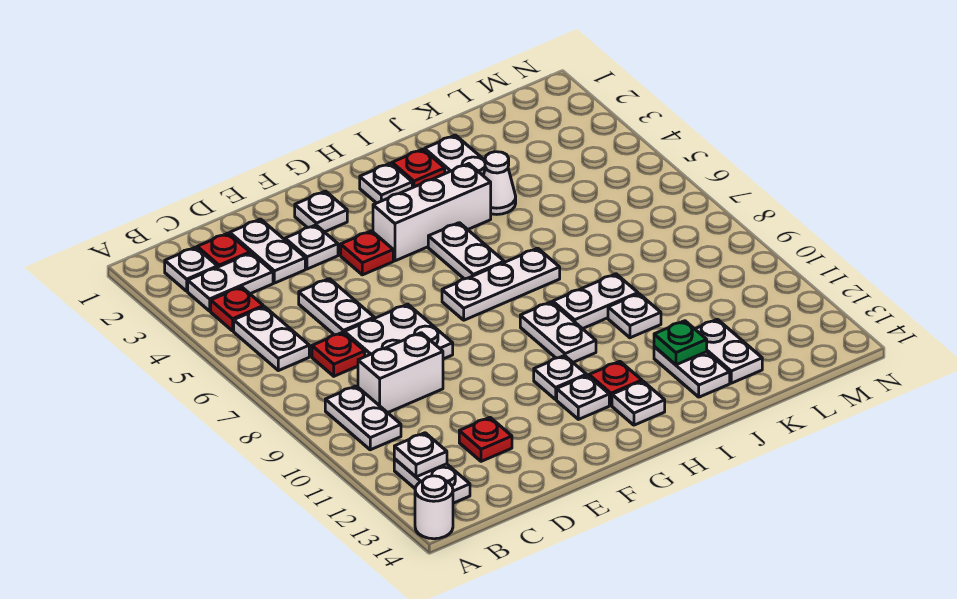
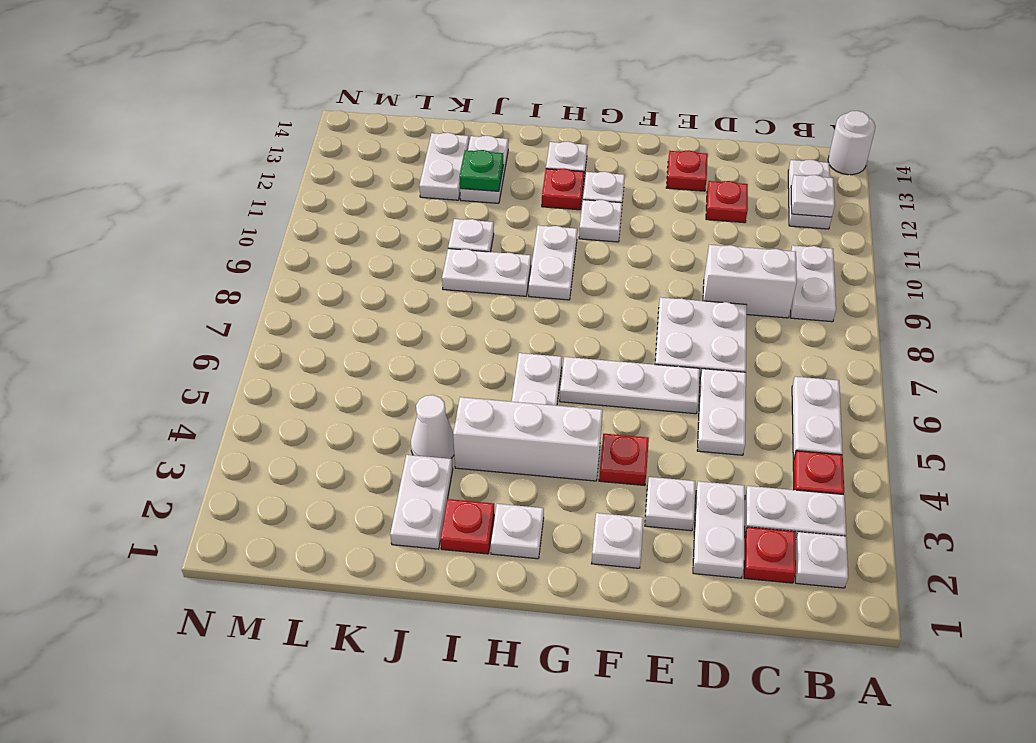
red plate C7 level 1 -> red plate E13 level 1
white plate G7:I7 level 1 -> white plate E6:G6 level 1

